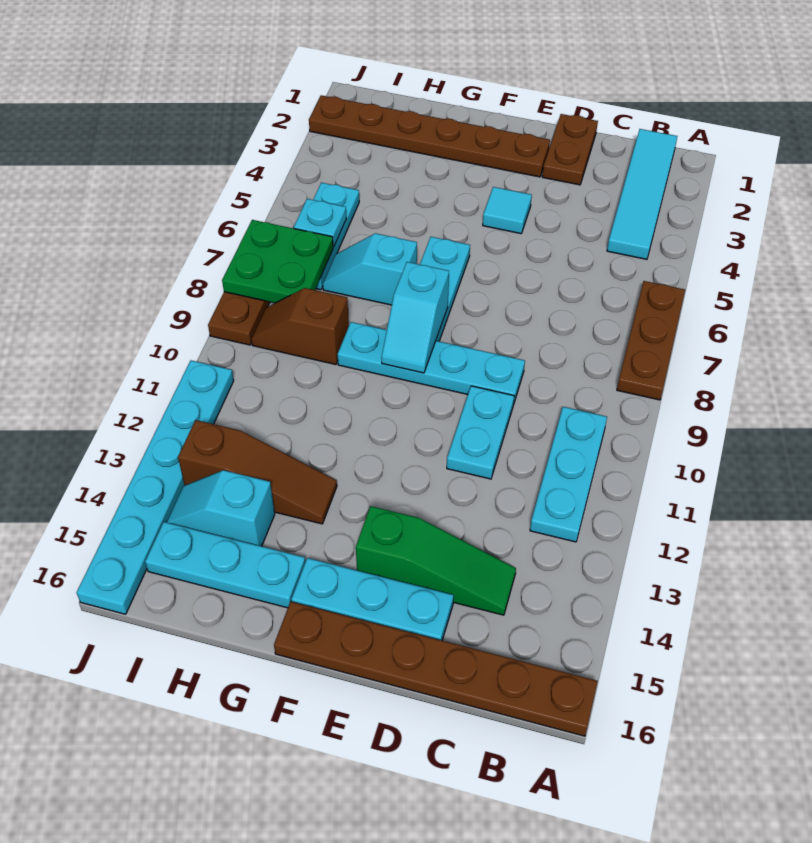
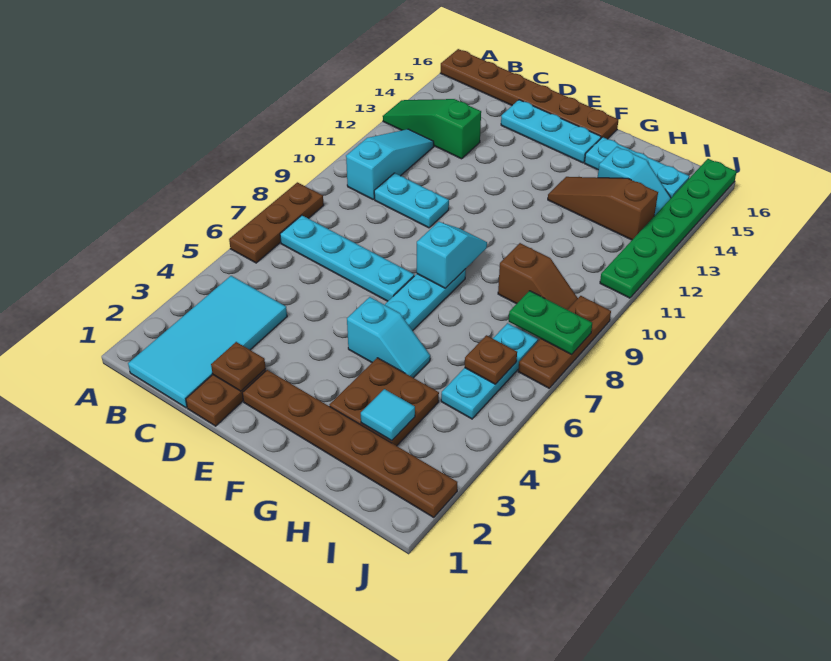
cyan tile B1:B4 level 1 -> cyan tile B1:C4 level 1
cyan plate B10:B12 level 1 -> cyan slope B10:B12 level 1 top 10
green slope C14:E14 level 1 top E -> green slope A13:C13 level 1 top C
none -> brown plate D2 level 2
cyan plate D9:G9 level 1 -> cyan plate B7:E7 level 1
cyan plate D10:D11 level 1 -> cyan plate C10:D10 level 1
cyan tile E4 level 1 -> cyan tile H3 level 2
none -> brown plate G3:H4 level 1
cyan slope G7:H7 level 1 top G -> cyan slope F5:G5 level 1 top F
cyan plate I6 level 2 -> brown plate I6 level 2
green plate I7:J8 level 2 -> green plate I8:J8 level 2
cyan plate J11:J16 level 1 -> green plate J11:J16 level 1

